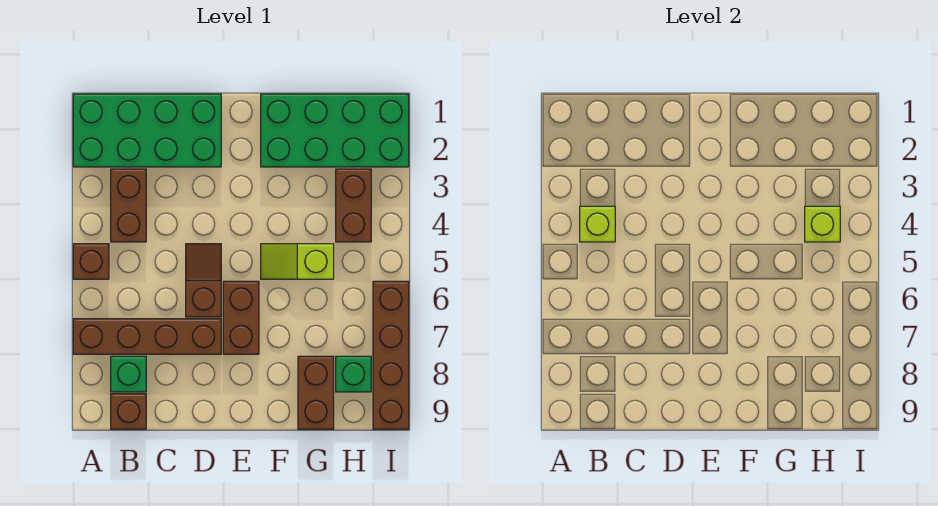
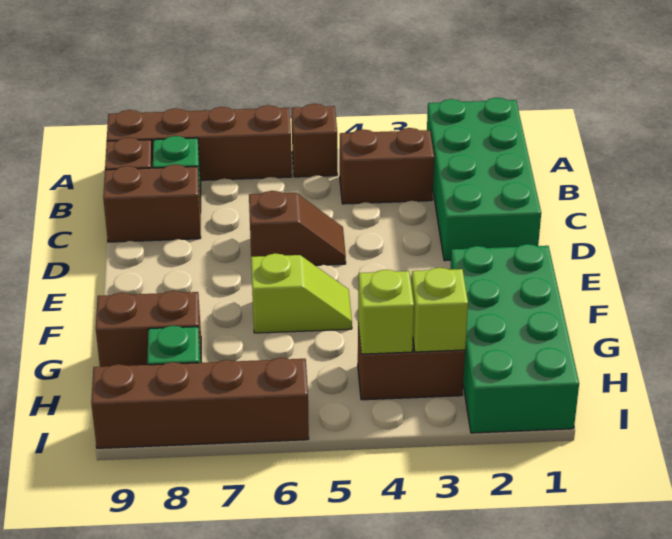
brown brick A7:D7 level 1 -> brown brick A6:A9 level 1
lime brick B4 level 2 -> lime brick H3 level 2
brown brick E6:E7 level 1 -> brown brick C8:C9 level 1
lime slope F5:G5 level 1 top G -> lime slope F5:F6 level 1 top 6

